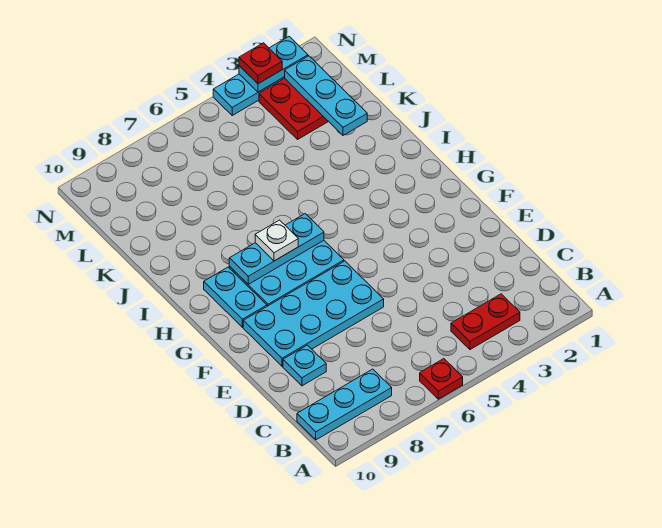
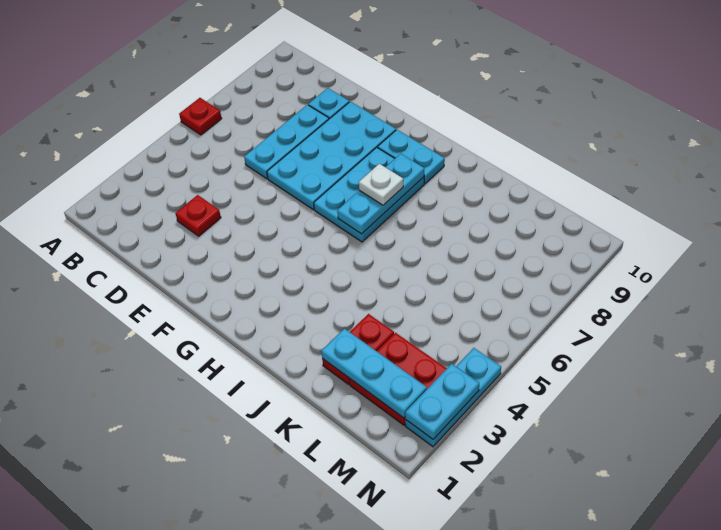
red plate B3:B4 level 1 -> red plate K2:K3 level 1
cyan plate B8:B10 level 1 -> cyan plate D6:D8 level 1
red plate N3 level 3 -> red plate D3 level 1

